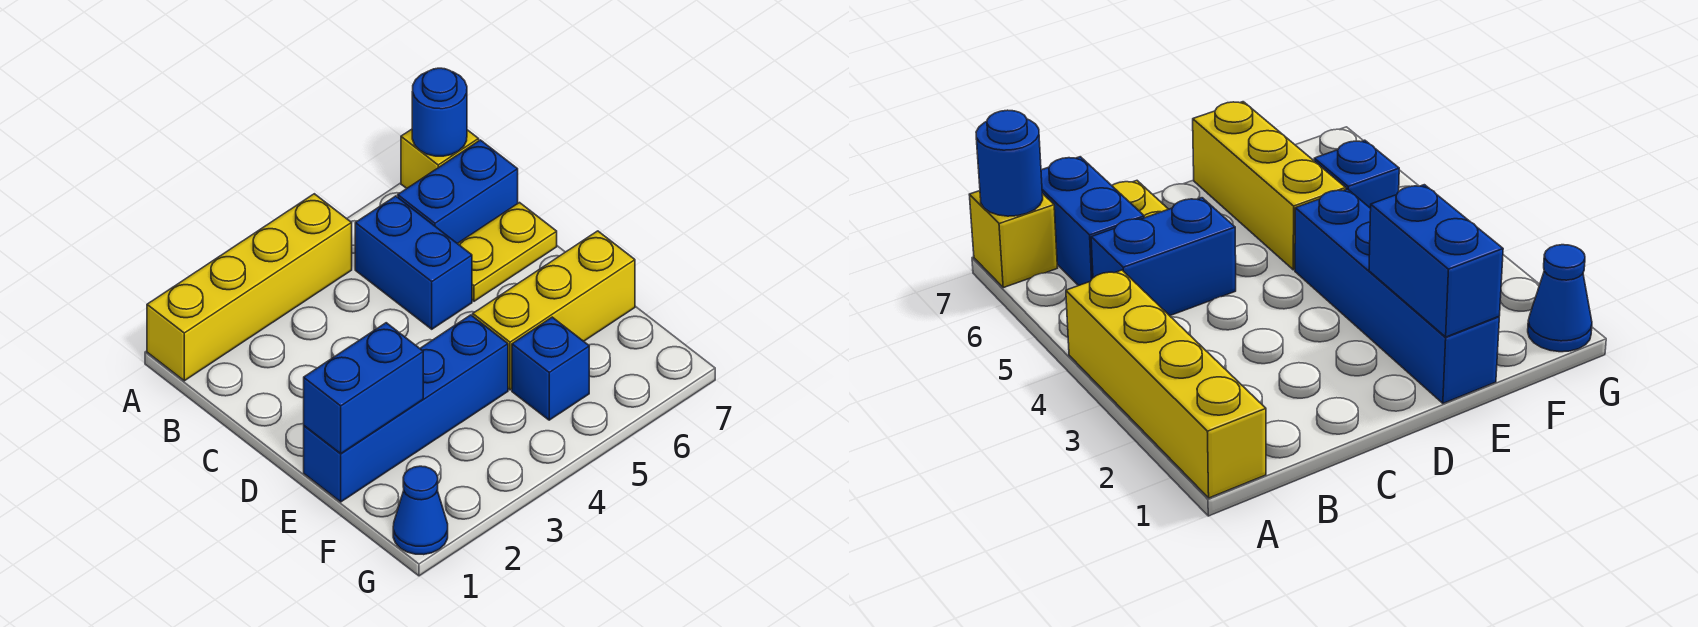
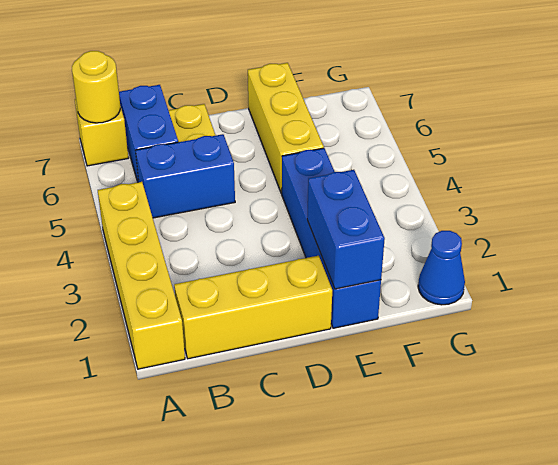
blue round brick A7 level 2 -> yellow round brick A7 level 2
none -> yellow brick B1:D1 level 1
blue brick F5 level 1 -> none

